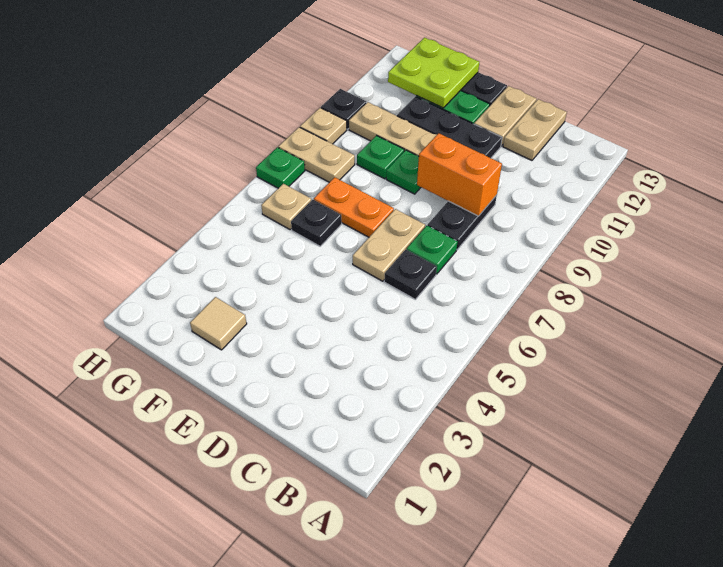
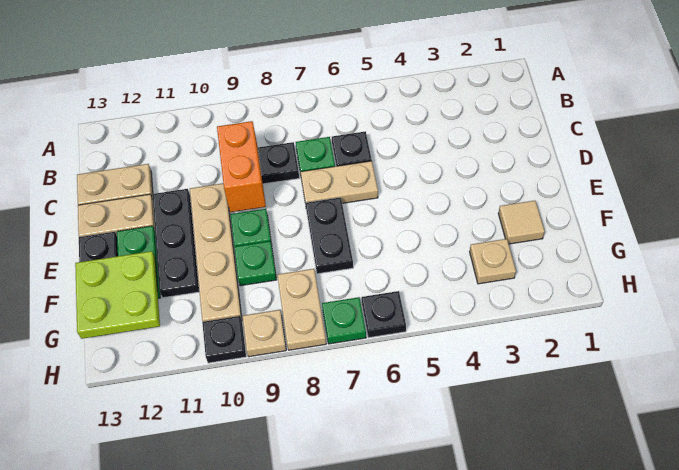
orange plate E7:F7 level 1 -> black plate E7:F7 level 1
black plate F6 level 1 -> black plate H6 level 1
tan plate G6 level 1 -> tan plate G3 level 1

